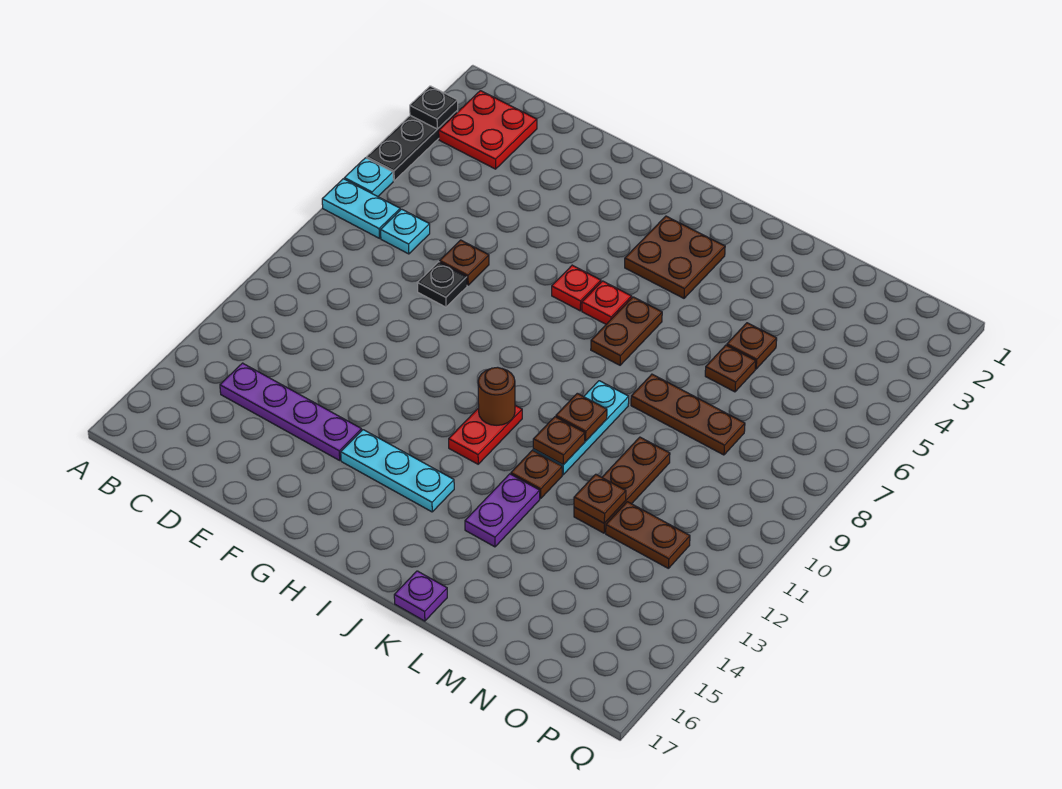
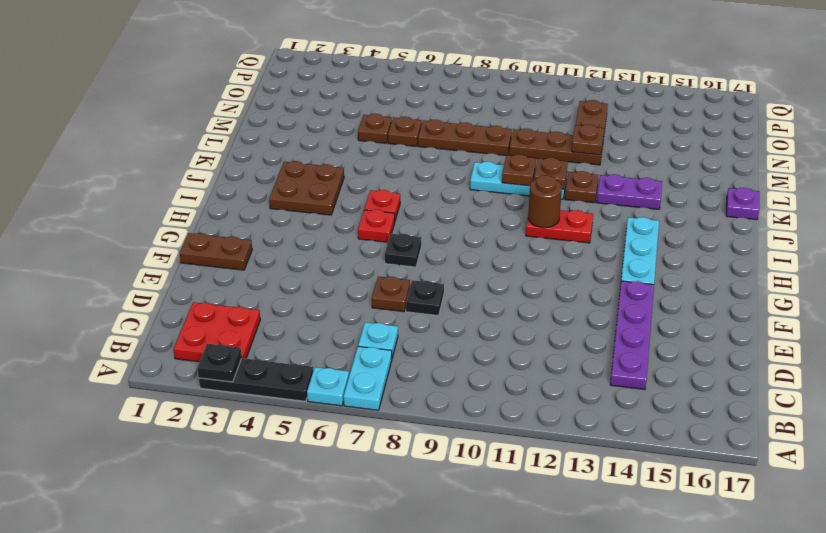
none -> black plate G7 level 1
brown plate J6:J7 level 1 -> brown plate F1:F2 level 1
brown plate L8:N8 level 1 -> brown plate M7:M9 level 1

